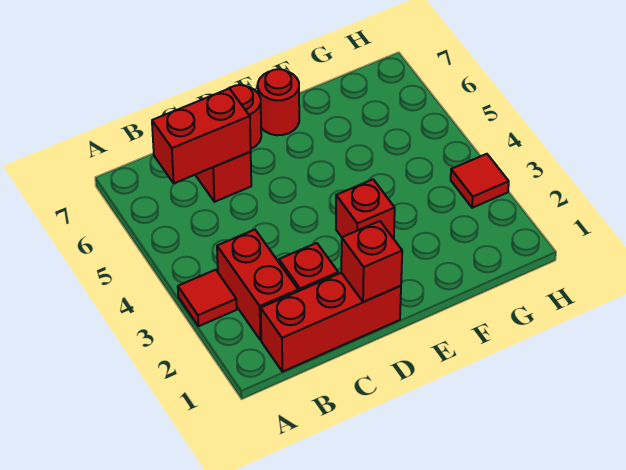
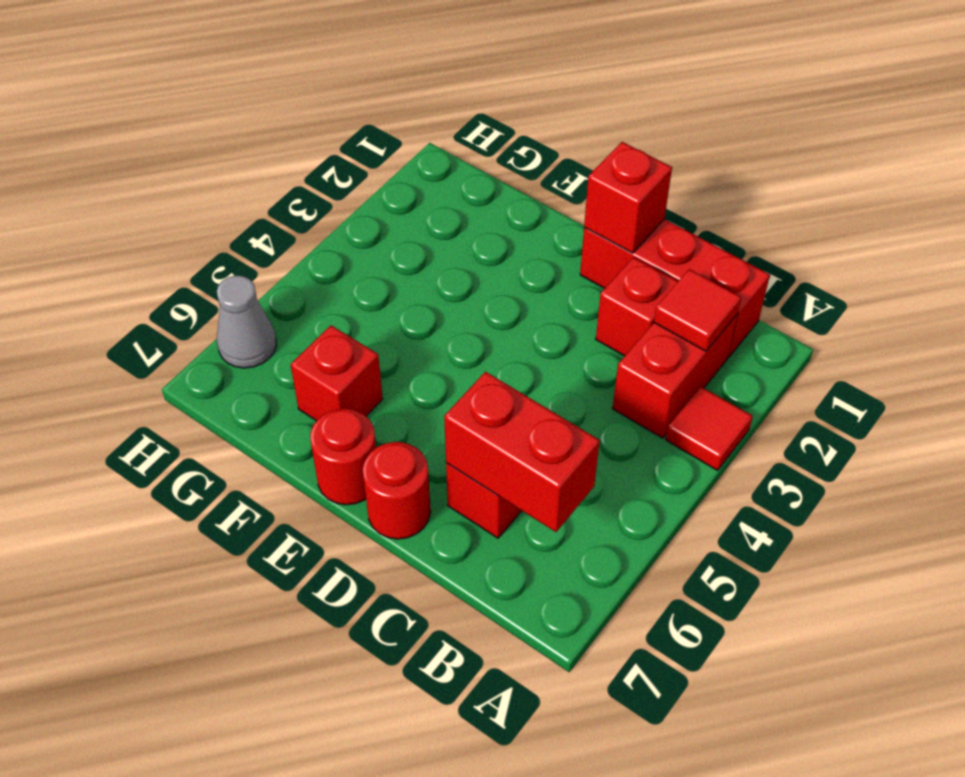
red brick E3 level 1 -> red brick F6 level 1
red tile H3 level 1 -> red tile B2 level 2
none -> grey cone H6 level 1

